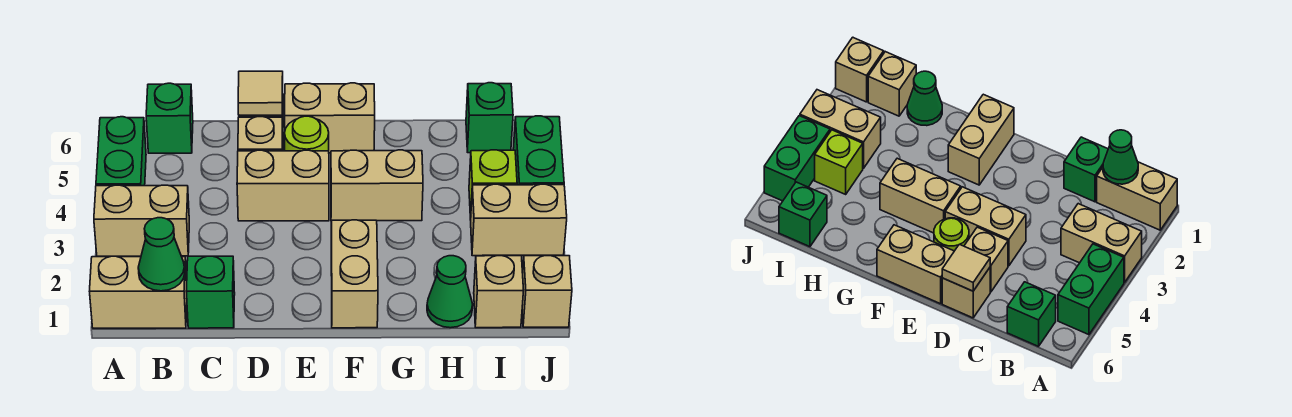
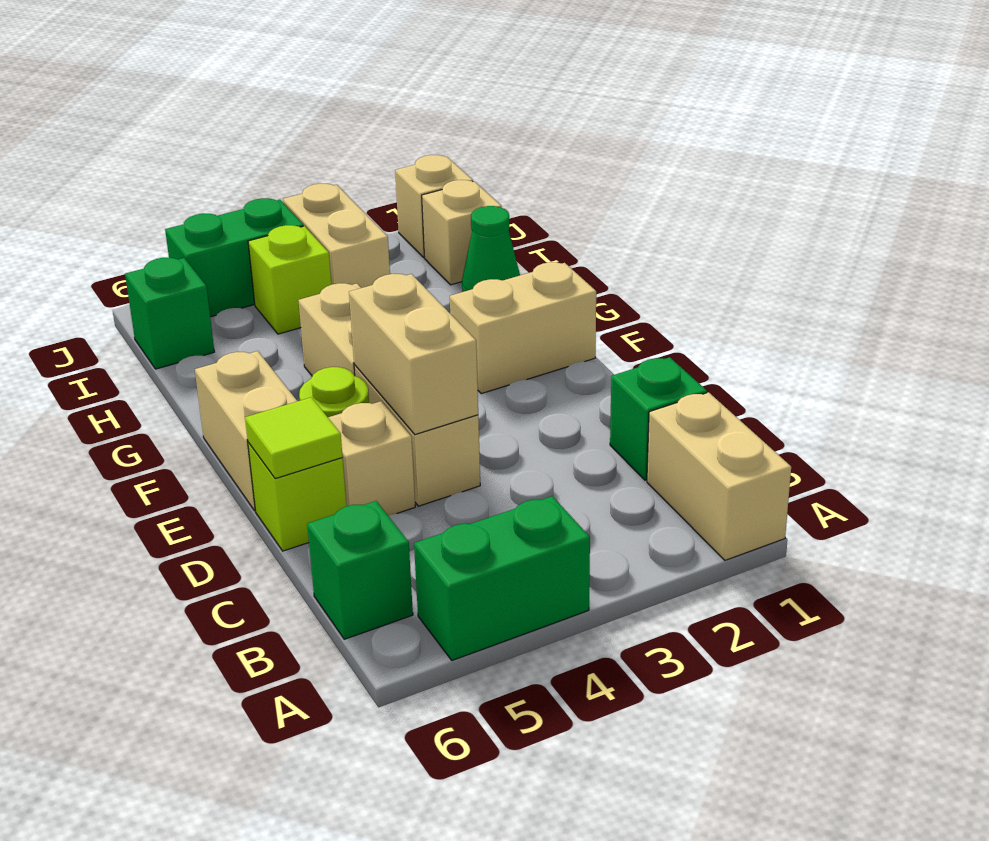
tan brick A3:B3 level 1 -> tan brick D4:E4 level 2
green cone B1 level 2 -> none
tan brick D6 level 1 -> lime brick D6 level 1
tan tile D6 level 2 -> lime tile D6 level 2

